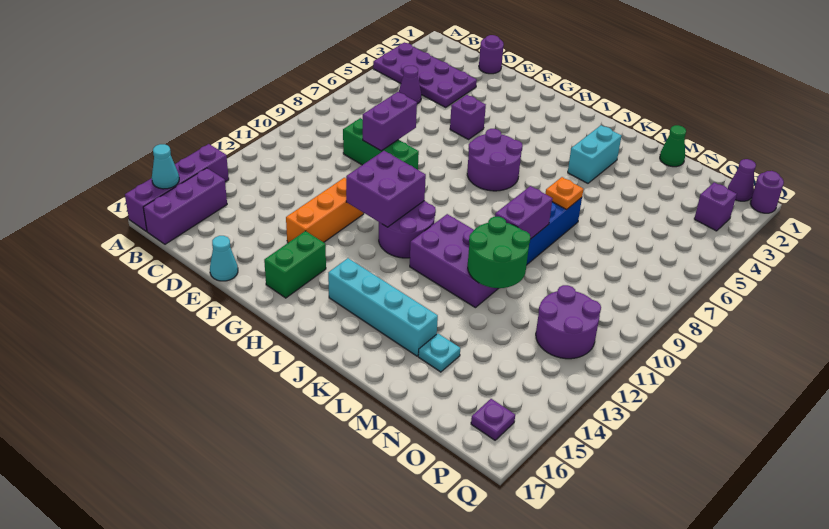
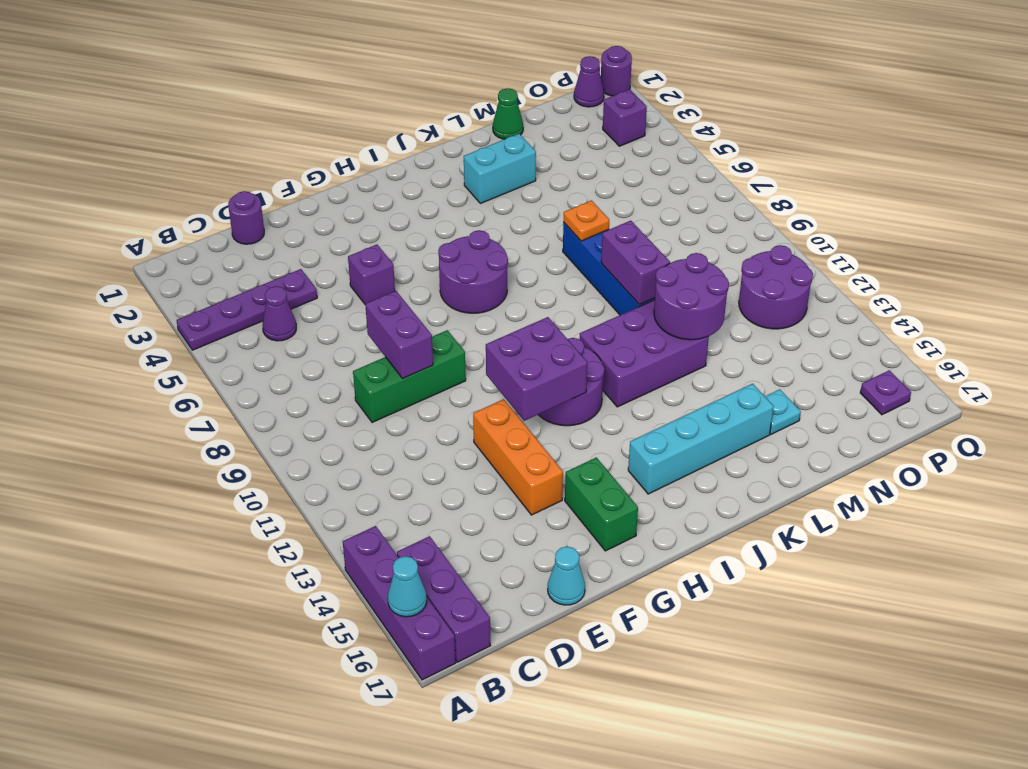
purple plate A3:D4 level 1 -> purple plate A4:D4 level 1
cyan brick K3:K4 level 1 -> cyan brick K3:L3 level 1
green round brick L11:M12 level 2 -> purple round brick L11:M12 level 2

